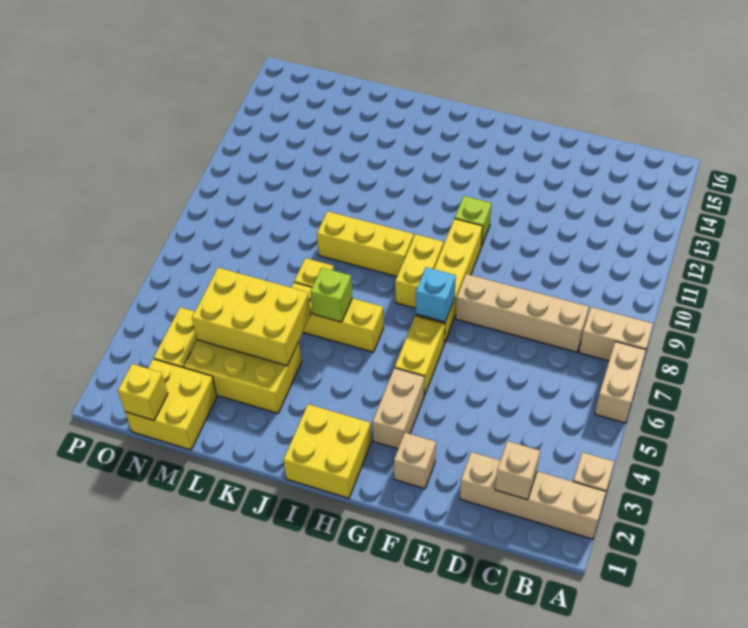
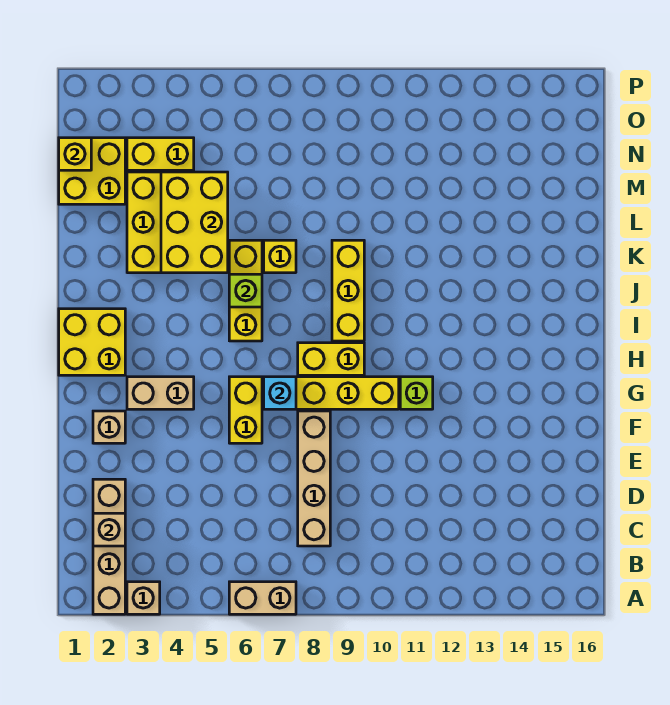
tan brick A8:B8 level 1 -> none
yellow brick G5:G6 level 1 -> yellow brick F6:G6 level 1

